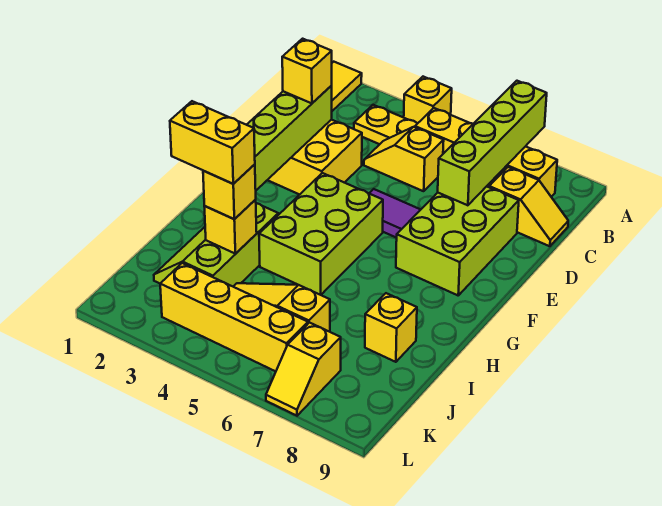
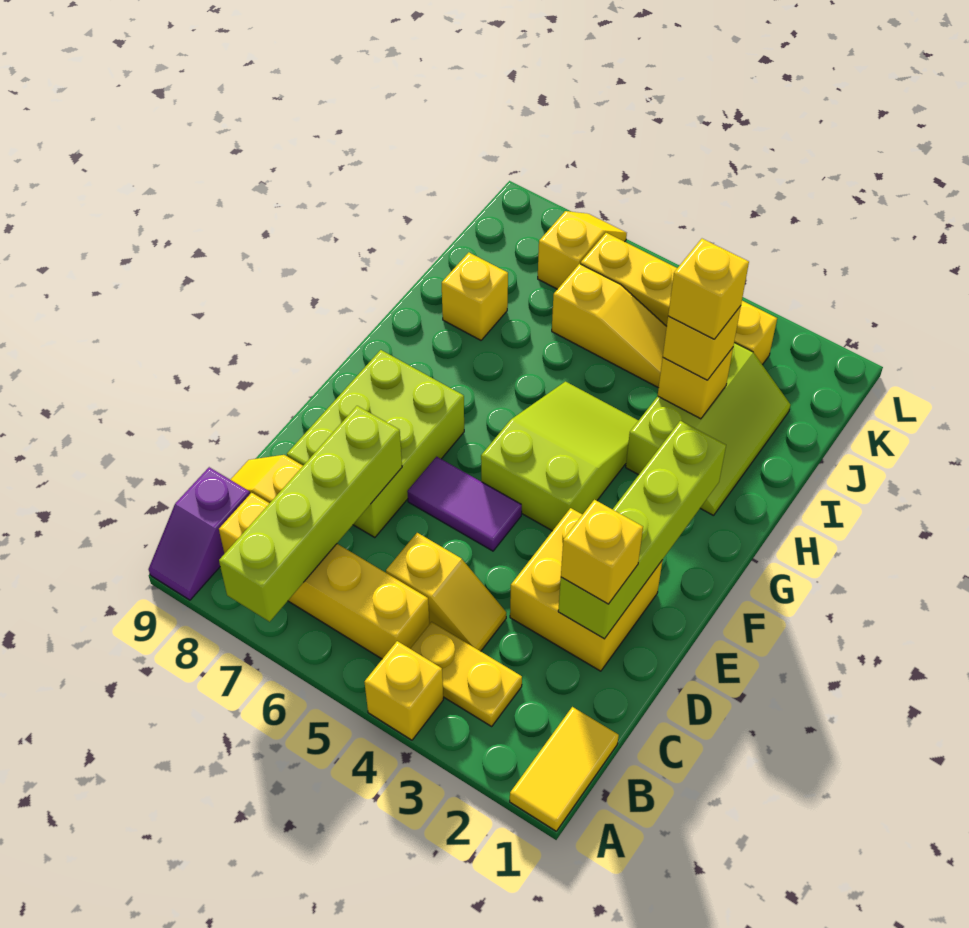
none -> purple slope A9:B9 level 1 top B
lime brick F4:H5 level 1 -> lime slope F4:H5 level 1 top F
yellow brick I2:I3 level 4 -> yellow brick I3 level 4

